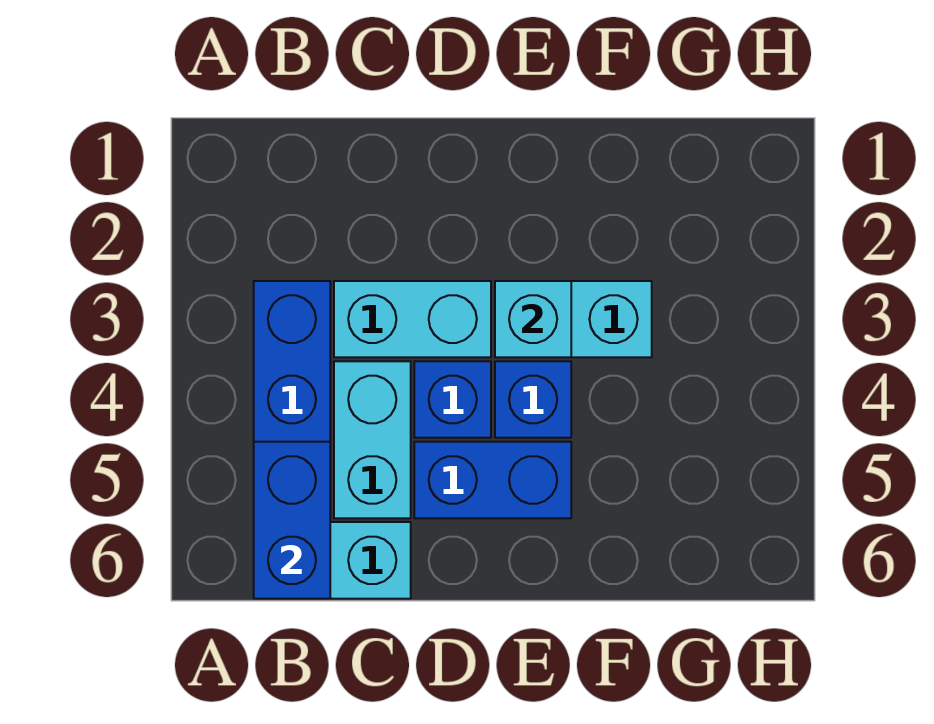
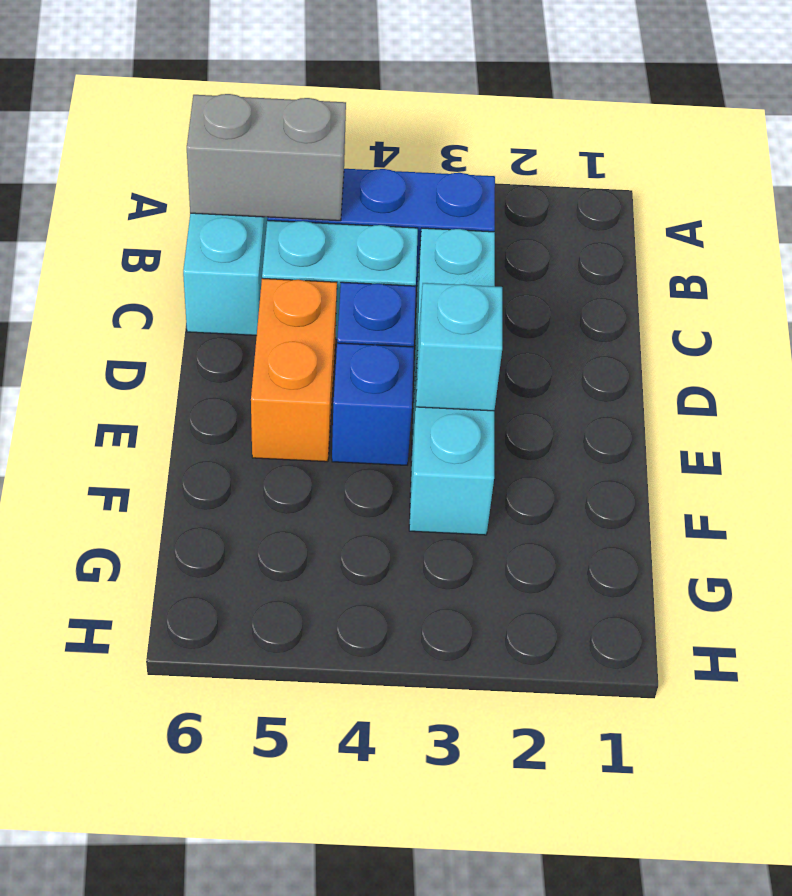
blue brick B5:B6 level 2 -> grey brick B5:B6 level 2
blue brick D5:E5 level 1 -> orange brick D5:E5 level 1

